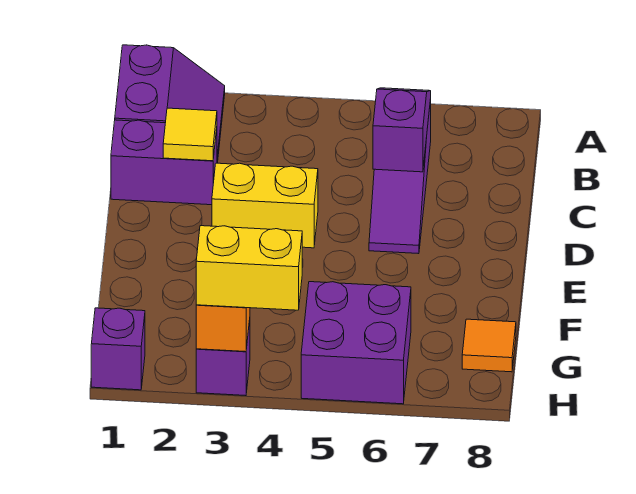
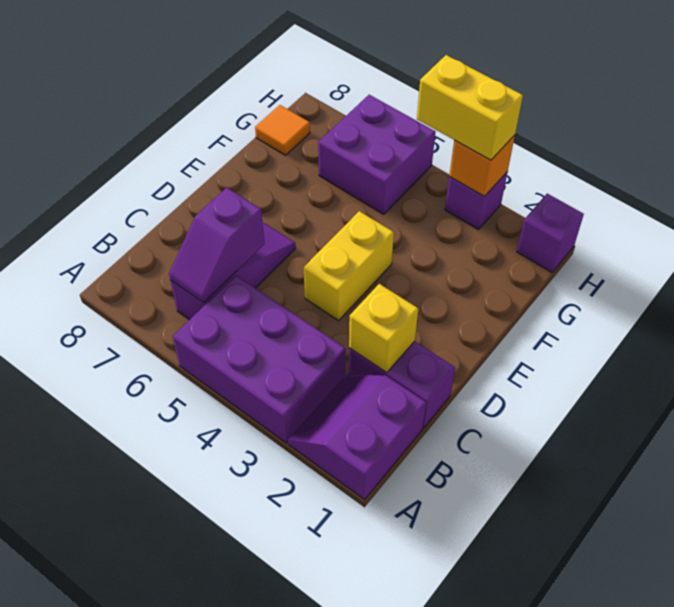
none -> purple brick A3:B5 level 1
yellow tile C2 level 2 -> yellow brick C2 level 2
yellow brick D3:D4 level 1 -> yellow brick D4:E4 level 1

